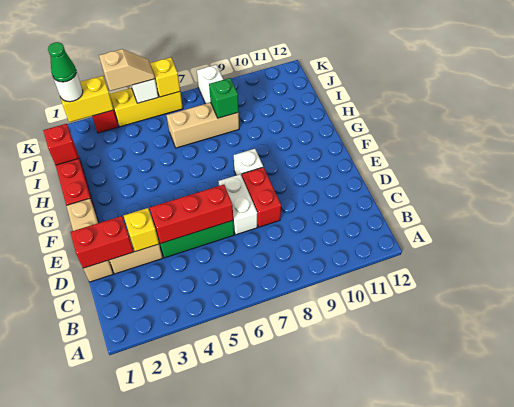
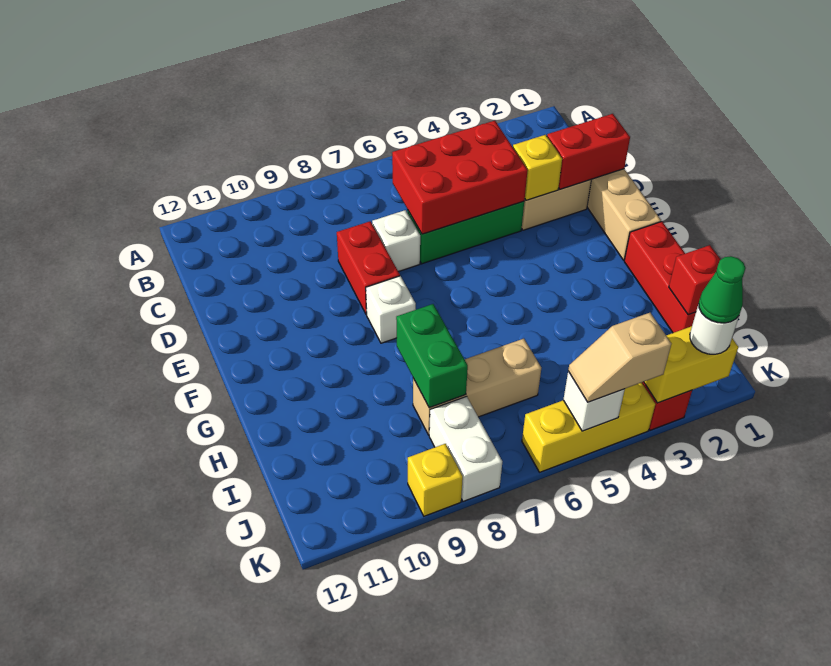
red brick D4:D6 level 2 -> red brick C4:D6 level 2
white brick D7:E7 level 1 -> white brick D7 level 1
green brick I8 level 2 -> green brick H8:I8 level 2
yellow brick K6 level 2 -> yellow brick K9 level 1

